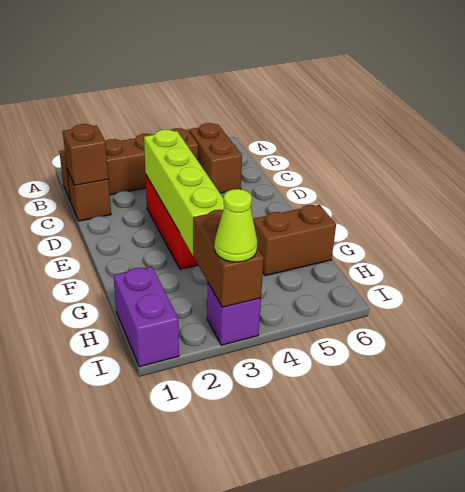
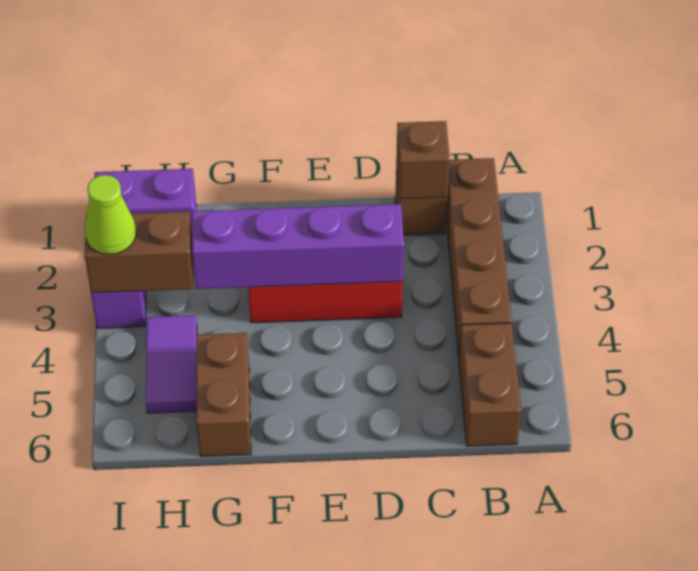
brown brick B5:C5 level 1 -> brown brick B5:B6 level 1
lime brick D3:G3 level 2 -> purple brick D3:G3 level 2
none -> purple tile H4:H5 level 1

